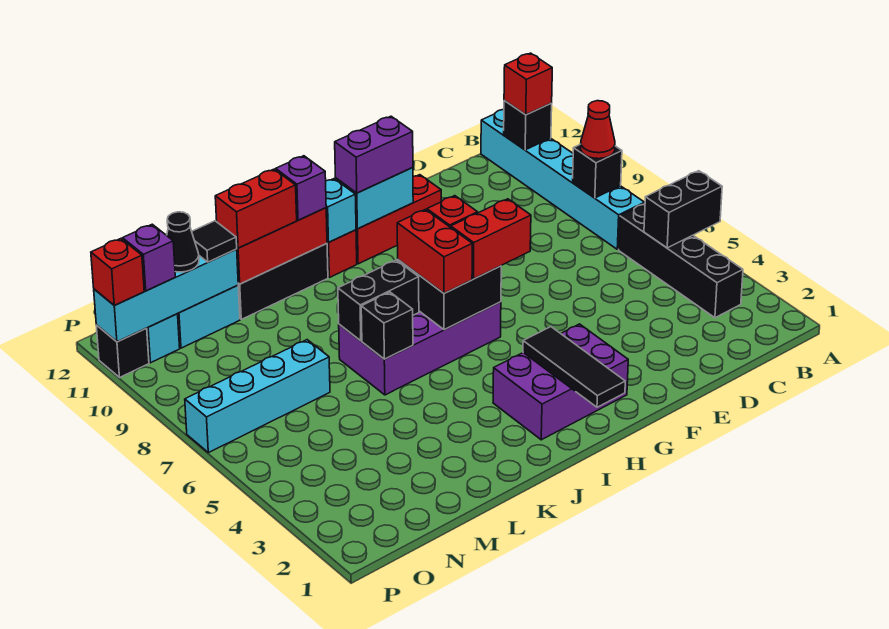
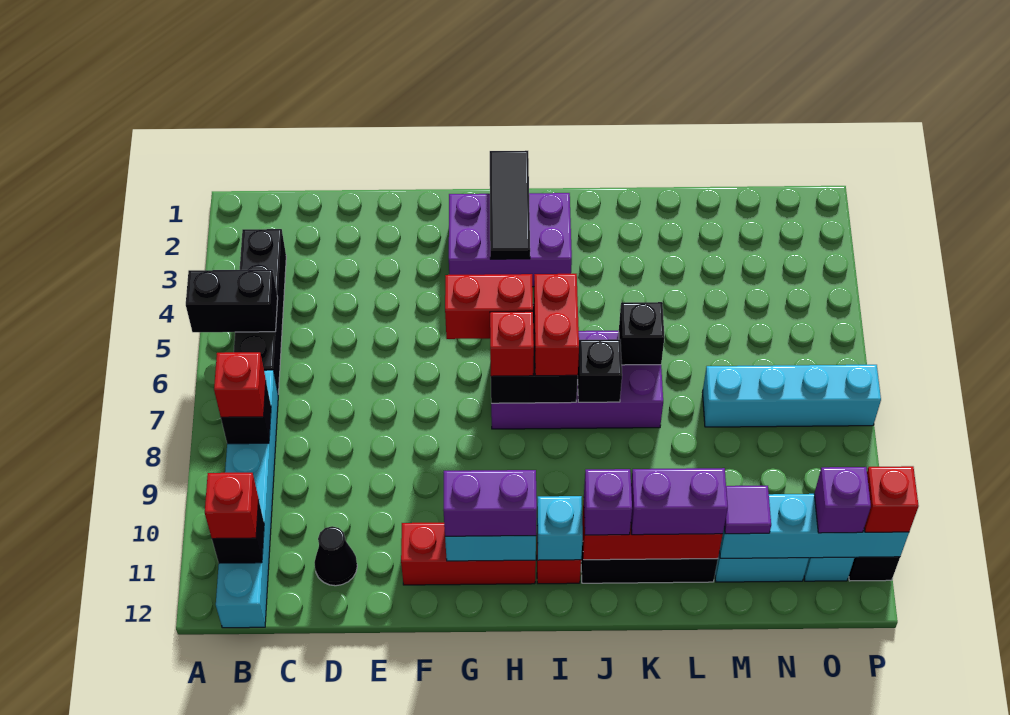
red cone B8 level 3 -> red brick B8 level 3
black brick J7:K7 level 2 -> black brick J7 level 2
red brick K11:L11 level 3 -> purple brick K11:L11 level 3
black tile M11 level 3 -> purple tile M11 level 3
black cone N11 level 3 -> black cone D11 level 1

